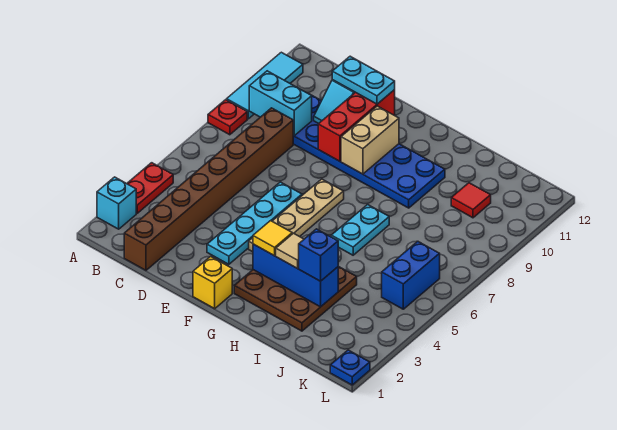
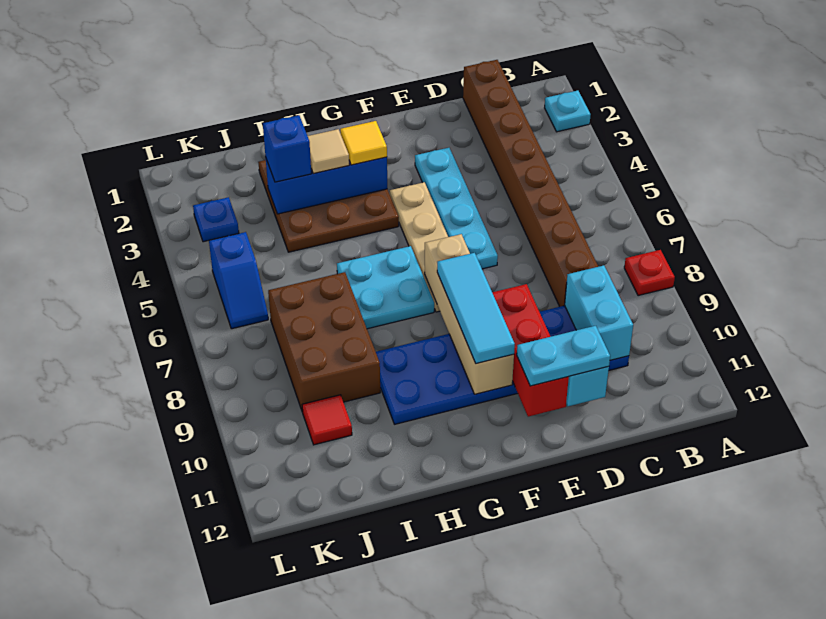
cyan brick A2 level 1 -> cyan plate A2 level 1
red plate A3:A4 level 1 -> none
cyan tile A9:A11 level 1 -> cyan tile F8:F10 level 3
cyan brick B9:C9 level 2 -> cyan brick C9:C10 level 2
yellow brick F1 level 1 -> none
tan brick F9:F10 level 2 -> tan brick F7:F10 level 2
cyan plate H6:H7 level 1 -> cyan plate G6:H7 level 1
none -> brown brick I7:J9 level 1
blue brick K5:K6 level 1 -> blue slope K5:K6 level 1 top 5
blue plate L1 level 1 -> blue plate K3 level 1

